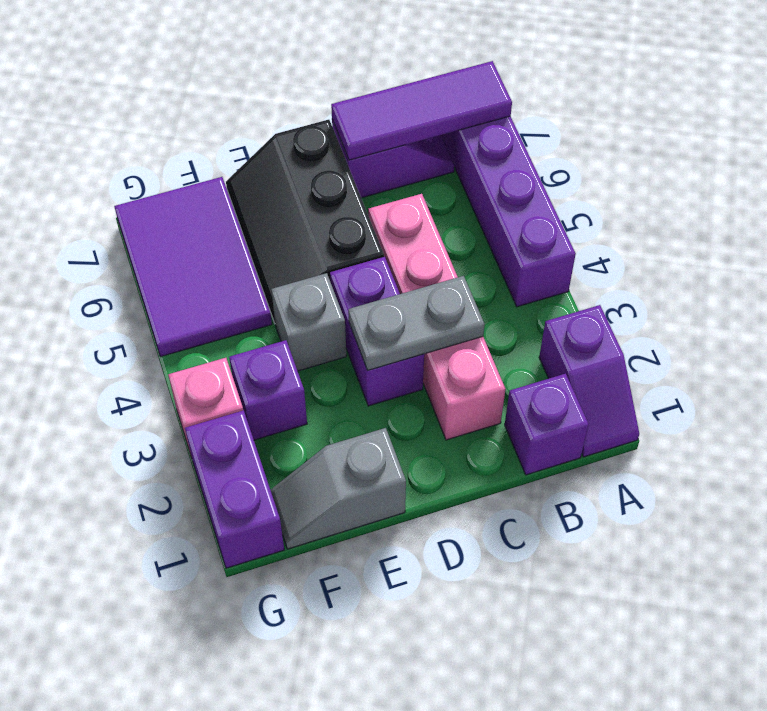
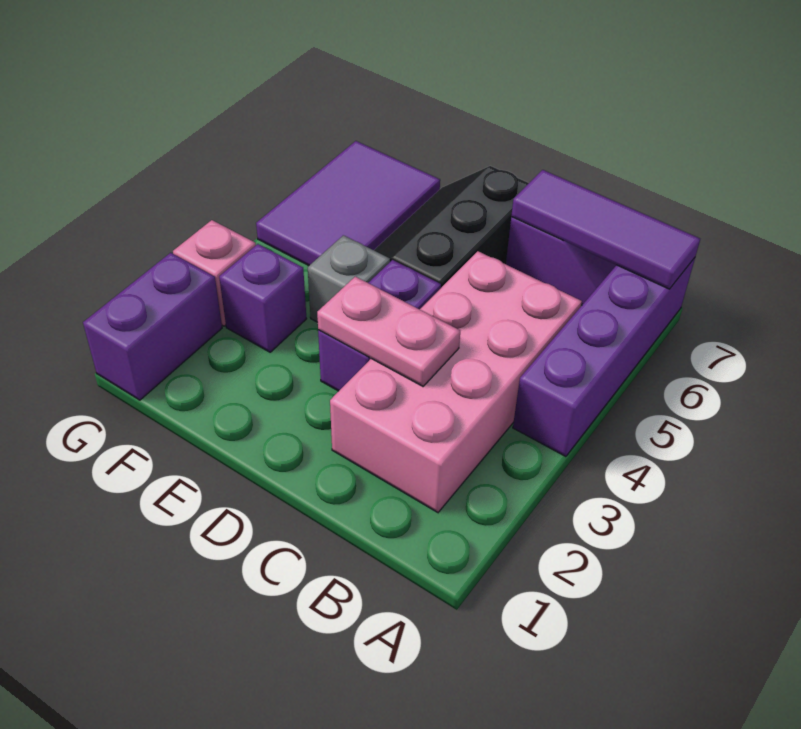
purple slope A1:A2 level 1 top 2 -> none
purple brick B1 level 1 -> none
pink brick C2:C5 level 1 -> pink brick B2:C5 level 1
grey plate C3:D3 level 2 -> pink plate C3:D3 level 2
grey slope E1:F1 level 1 top E -> none

